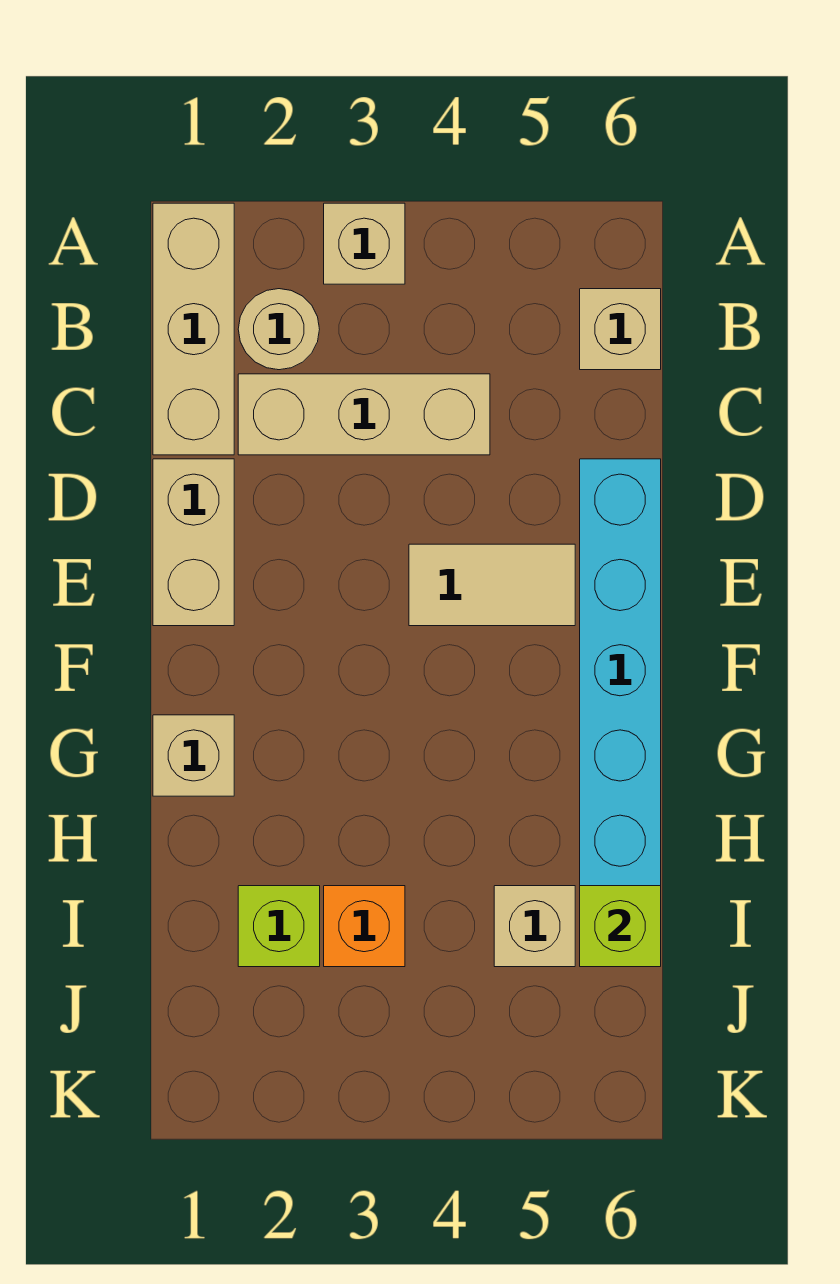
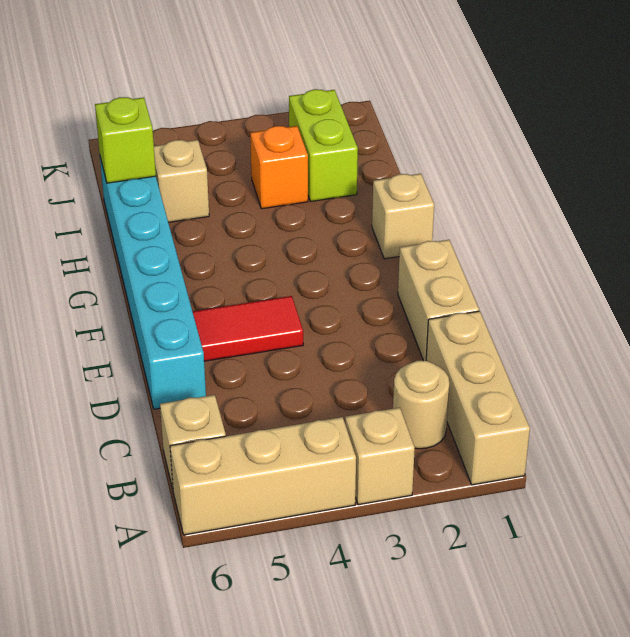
tan brick C2:C4 level 1 -> tan brick A4:A6 level 1
tan tile E4:E5 level 1 -> red tile E4:E5 level 1
lime brick I2 level 1 -> lime brick I2:J2 level 1

